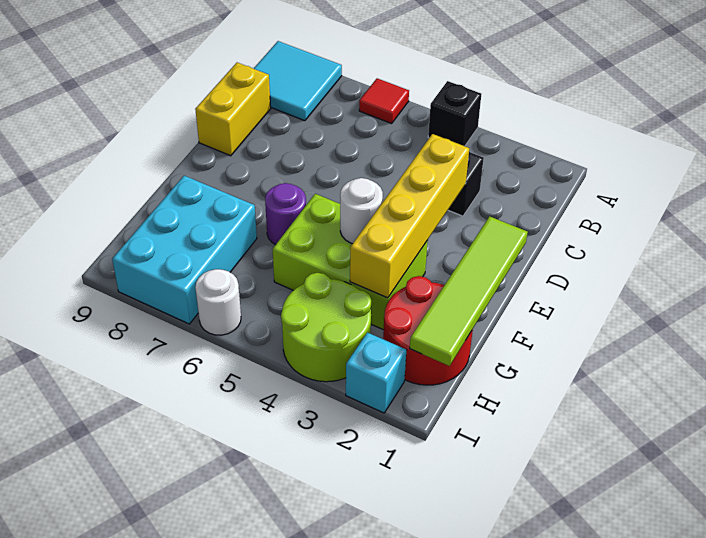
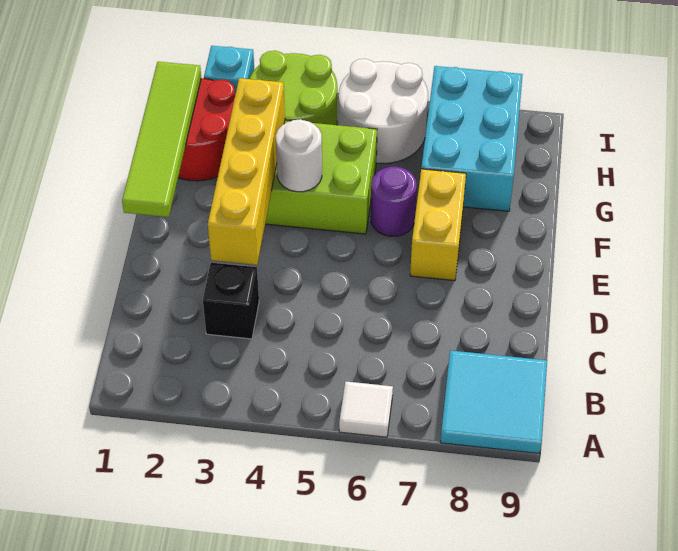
black brick A4 level 1 -> none
red tile A6 level 1 -> white tile A6 level 1
yellow brick C9:D9 level 1 -> yellow brick E7:F7 level 1
white round brick I6 level 1 -> white round brick H5:I6 level 1

